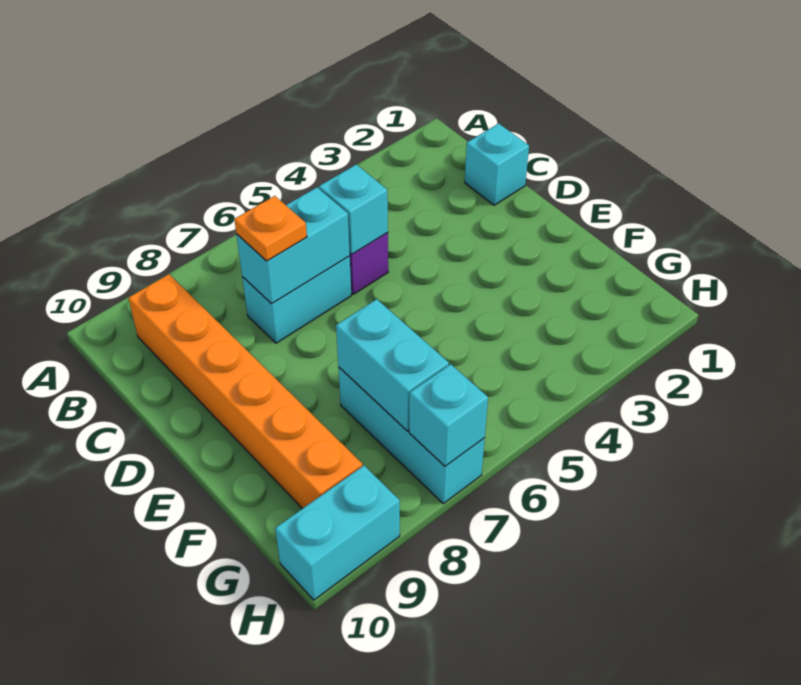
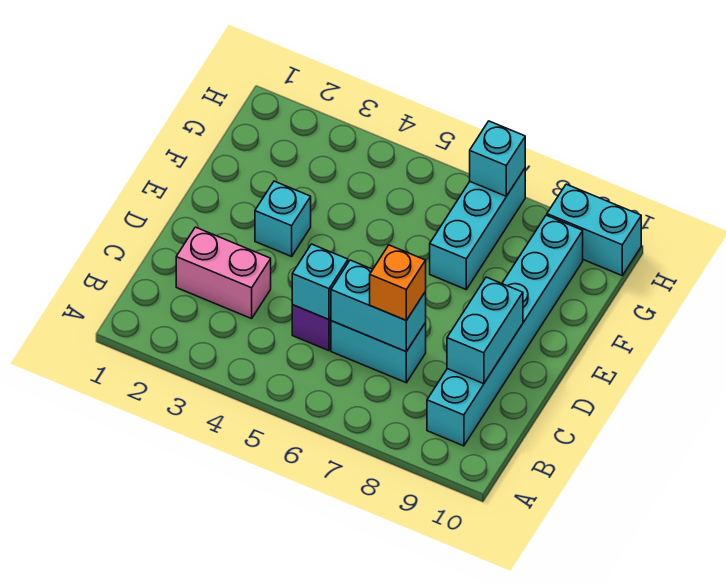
orange brick B9:G9 level 1 -> cyan brick B9:G9 level 1
cyan brick C1 level 1 -> cyan brick E3 level 1
none -> pink brick C2:C3 level 1
orange plate C7 level 3 -> orange brick C7 level 3
cyan brick F7:G7 level 2 -> cyan brick C9:D9 level 2

